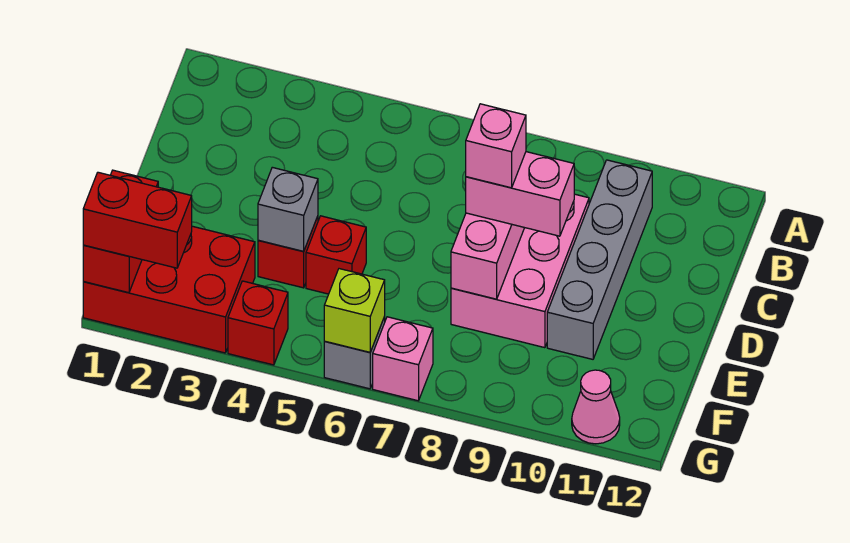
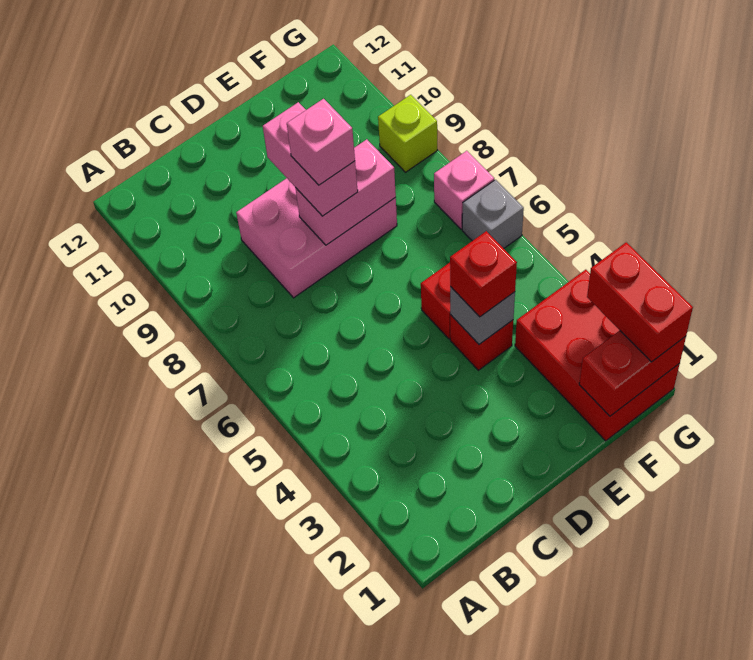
grey brick B10:E10 level 1 -> none
red brick G4 level 1 -> red brick E4 level 3
lime brick G6 level 2 -> lime brick G9 level 1
pink cone G11 level 1 -> none

